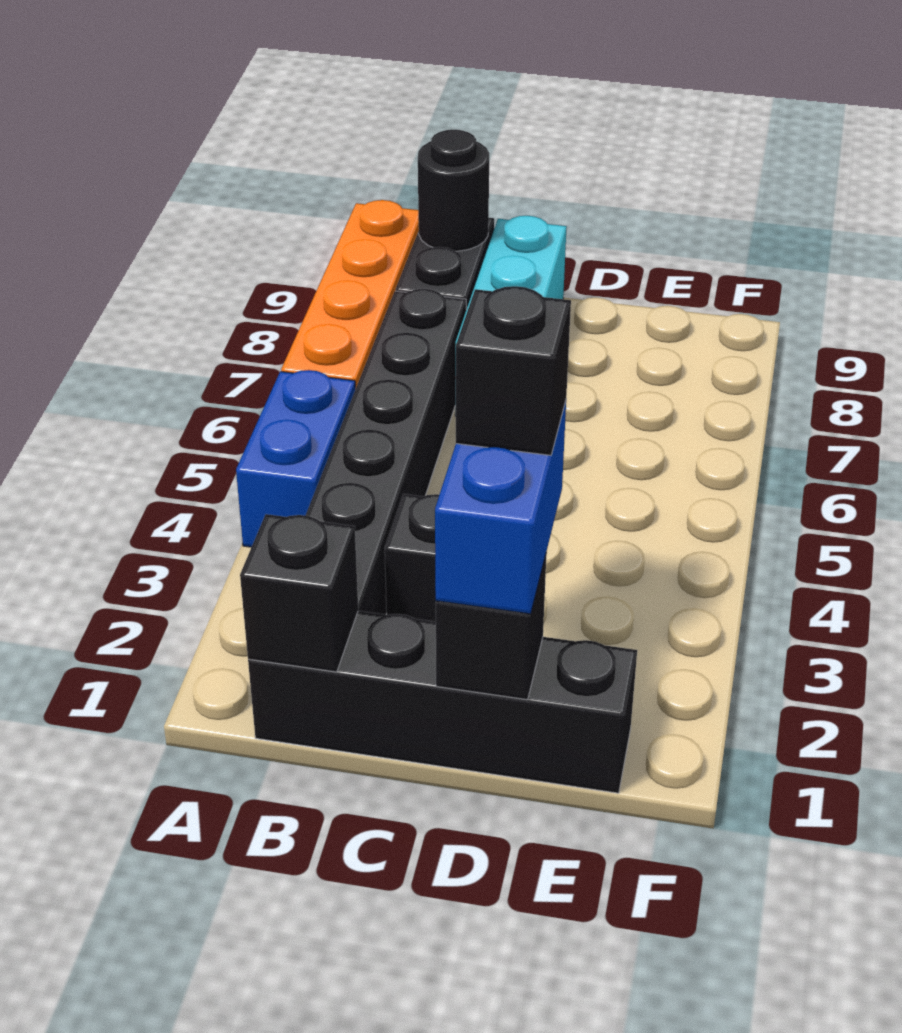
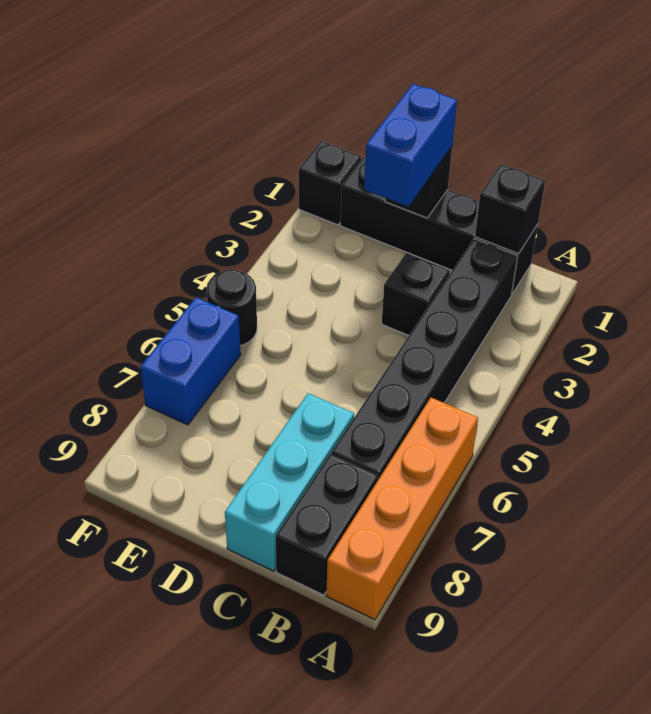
blue brick A4:A5 level 1 -> blue brick F6:F7 level 1
black round brick B9 level 2 -> black round brick F5 level 1
black brick D2 level 4 -> black brick F1 level 1

